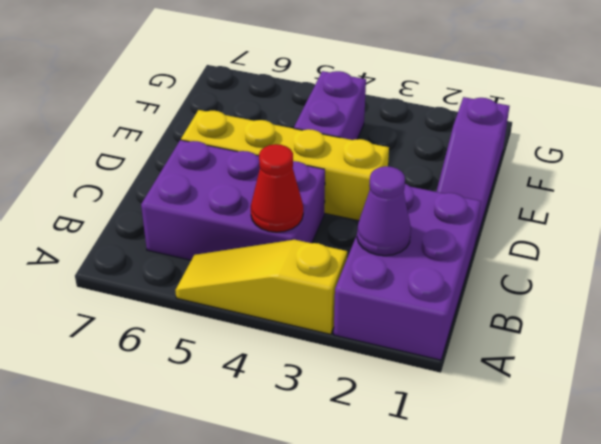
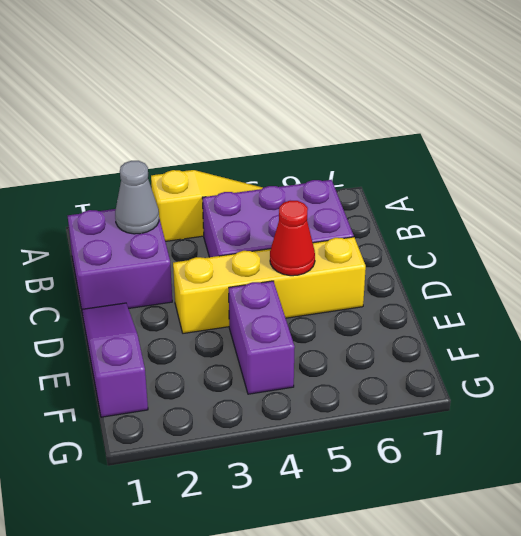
purple brick A1:C2 level 1 -> purple brick B1:C2 level 1
purple cone B2 level 2 -> grey cone B2 level 2
red cone B4 level 2 -> red cone D5 level 2

